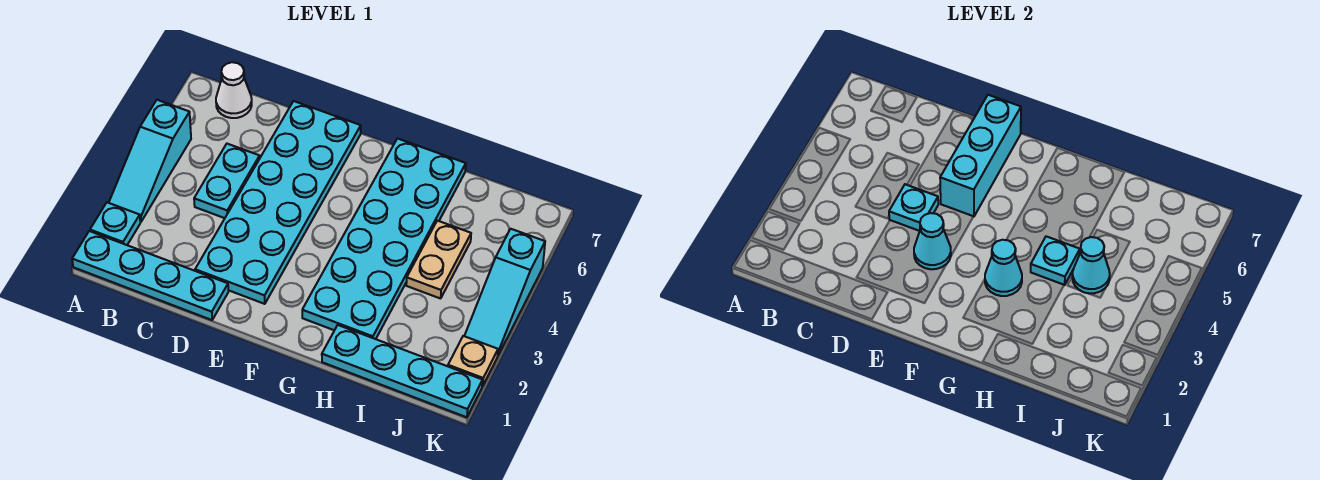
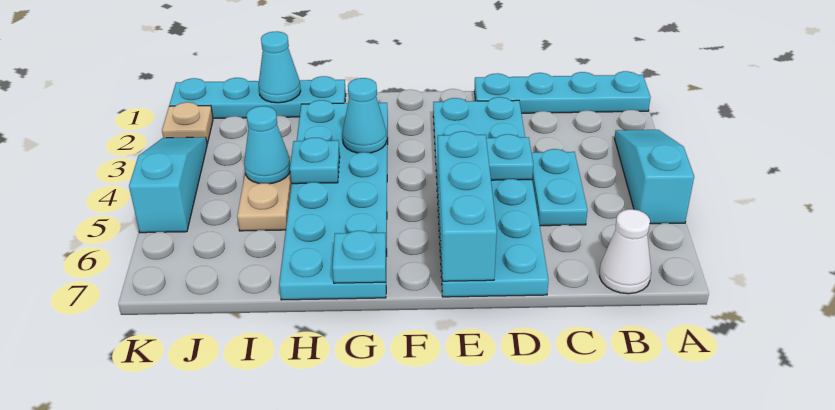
cyan plate A2 level 1 -> cyan plate G7 level 2
cyan cone E3 level 2 -> cyan cone I1 level 2

